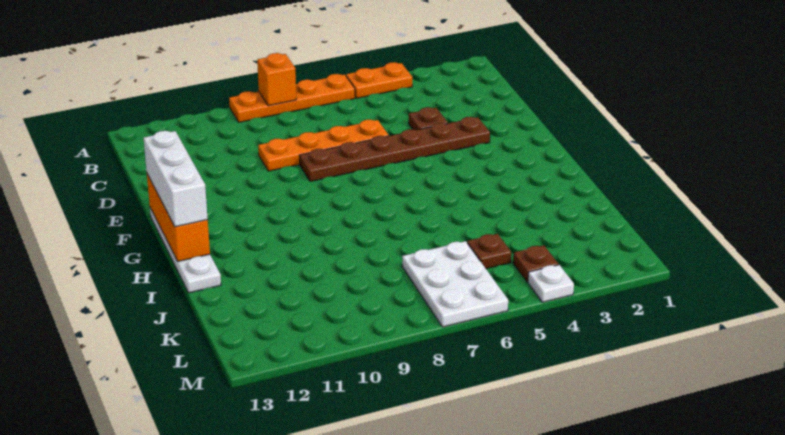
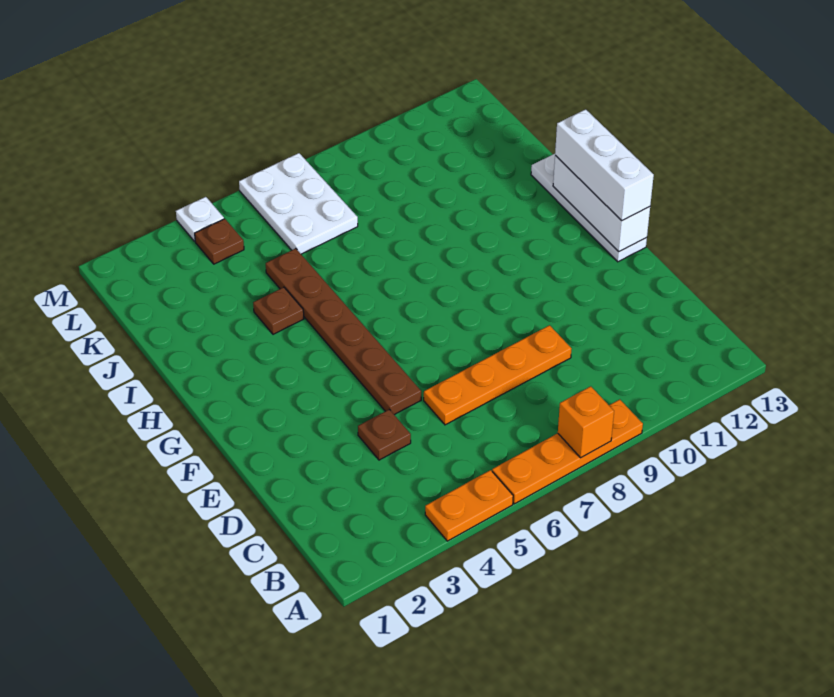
brown plate E3:E8 level 1 -> brown plate E5:J5 level 1
orange brick F13:H13 level 2 -> white brick F13:H13 level 2
brown plate K5 level 1 -> brown plate I4 level 1

